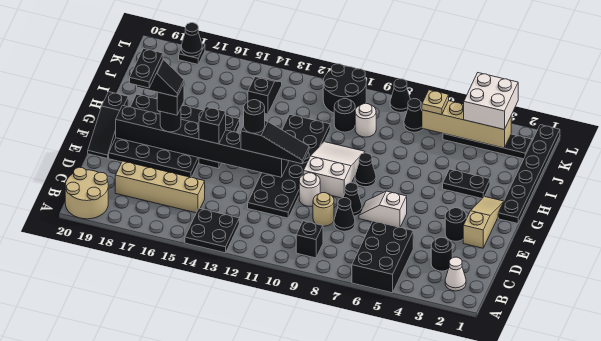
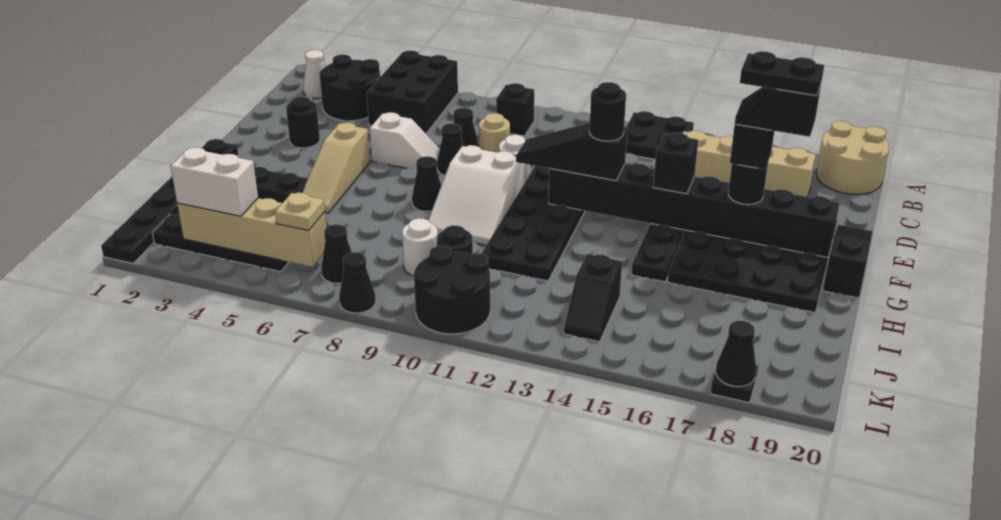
black round brick C3 level 1 -> black round brick B3:C4 level 1
tan slope E2:G2 level 1 top E -> tan slope F5:H5 level 1 top F
black plate E18:F18 level 6 -> black plate F17:F18 level 6
white brick K3:L4 level 3 -> white brick K3:K4 level 3

